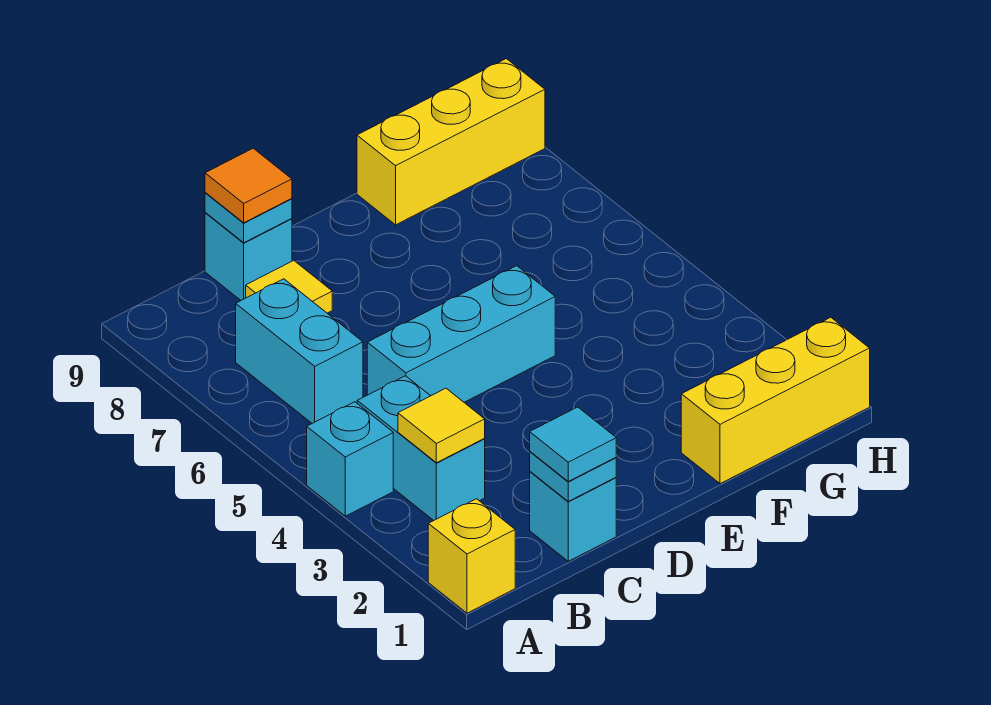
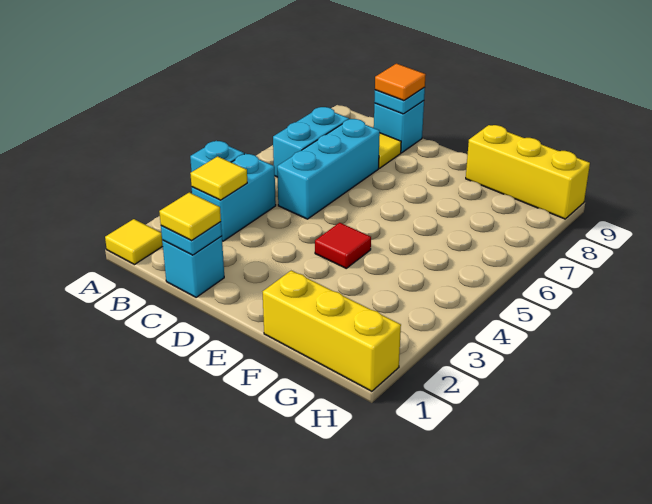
yellow brick A1 level 1 -> yellow tile A1 level 1
cyan tile C1 level 3 -> yellow tile C1 level 3
cyan brick C5:E5 level 1 -> cyan brick C5:C7 level 1
none -> red tile E4 level 1

